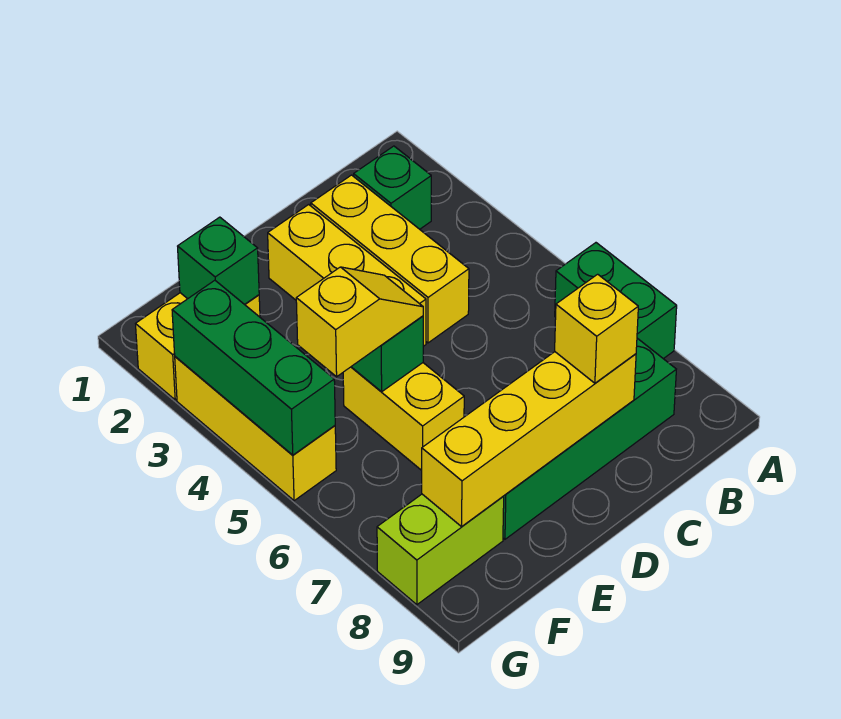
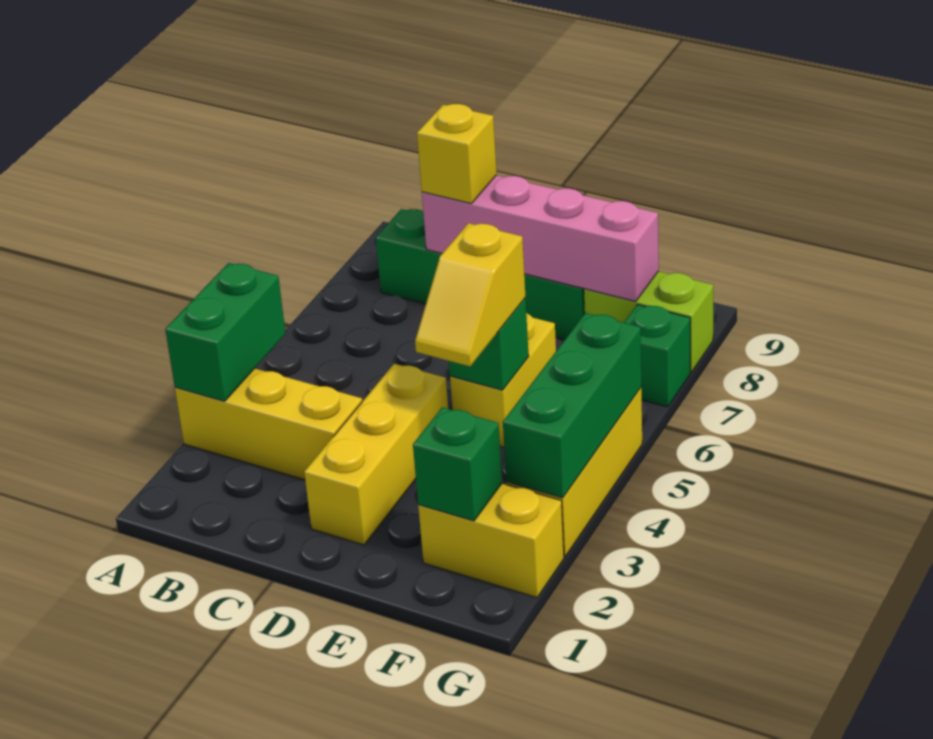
green brick A6:A7 level 1 -> green brick A3:A4 level 2
green brick B2 level 1 -> green brick G7 level 1
yellow brick C2:C4 level 1 -> yellow brick A3:C3 level 1
yellow brick C8:F8 level 2 -> pink brick C8:F8 level 2
yellow slope E5:F5 level 3 top F -> yellow slope E4:E5 level 3 top 5

